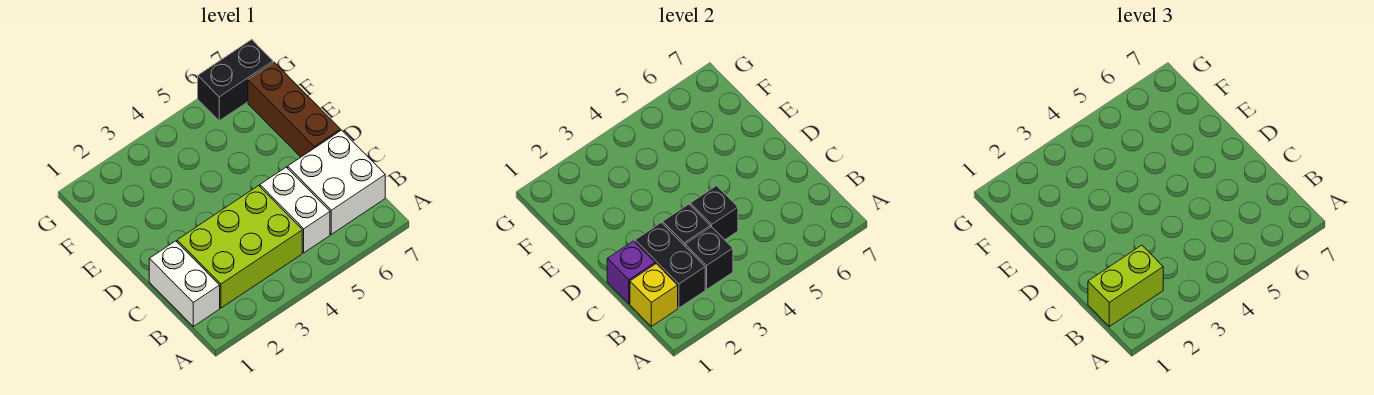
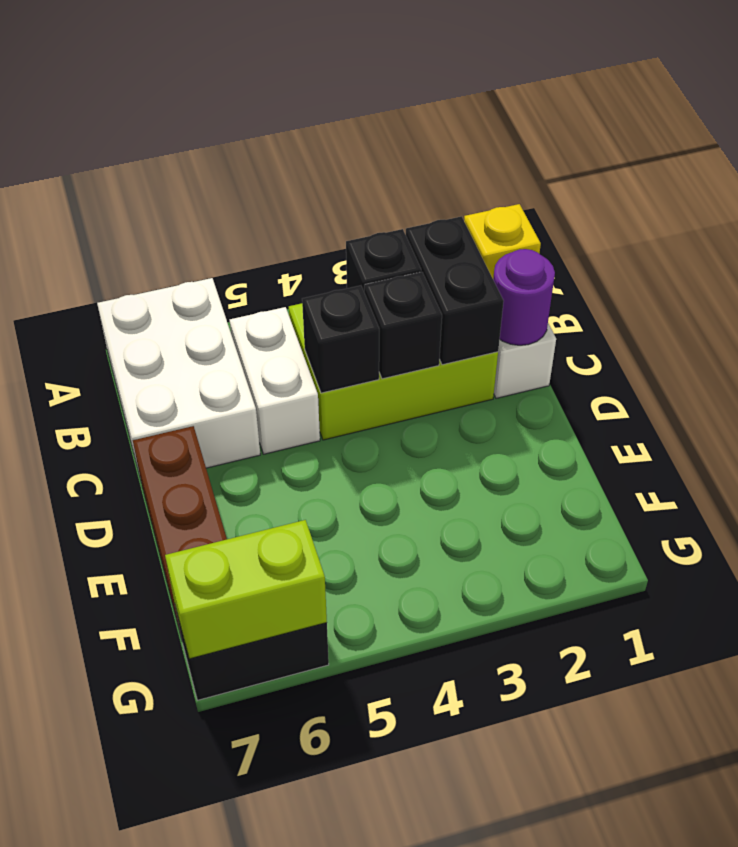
lime brick B1:B2 level 3 -> lime brick G6:G7 level 2
white brick B6:C7 level 1 -> white brick A6:C7 level 1
purple brick C1 level 2 -> purple round brick C1 level 2

